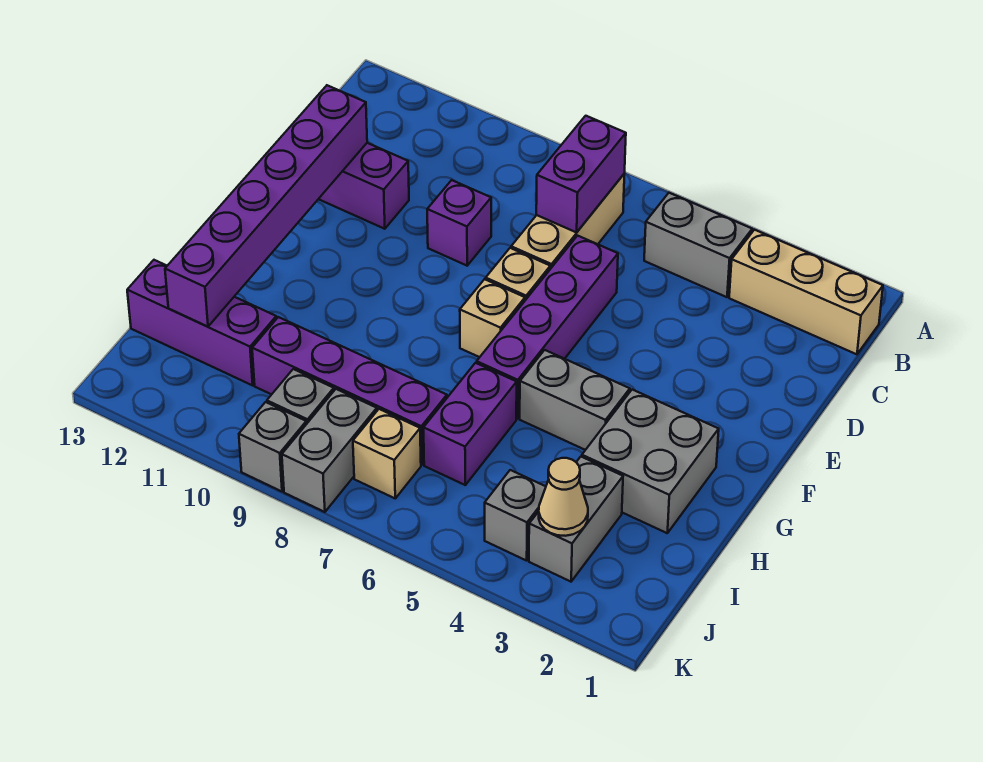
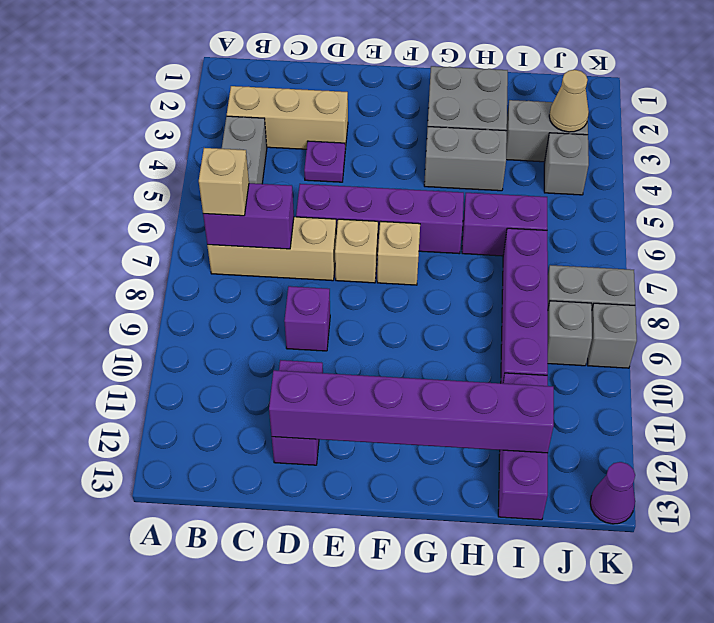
tan brick B1:B3 level 1 -> tan brick B3:D3 level 1
none -> purple plate D4 level 1
grey brick G4:G5 level 1 -> grey brick G4:H4 level 1
tan brick J7 level 1 -> tan brick B7 level 3
none -> purple cone K13 level 1

